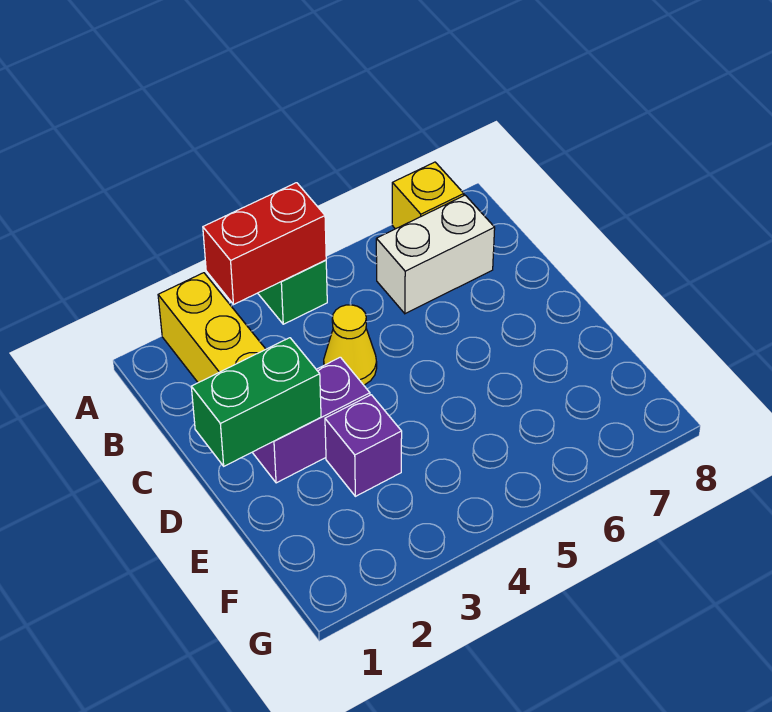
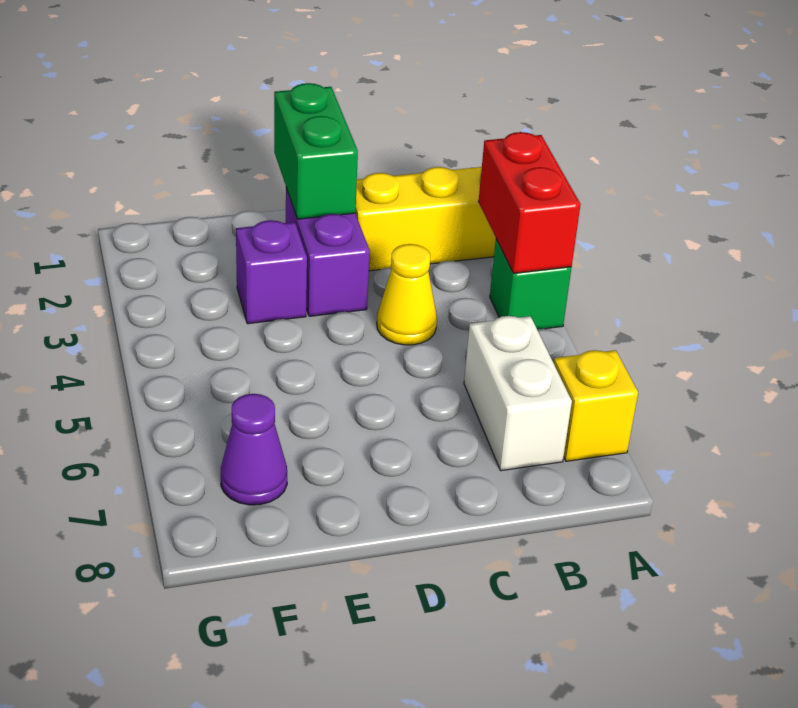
none -> purple cone F7 level 1

